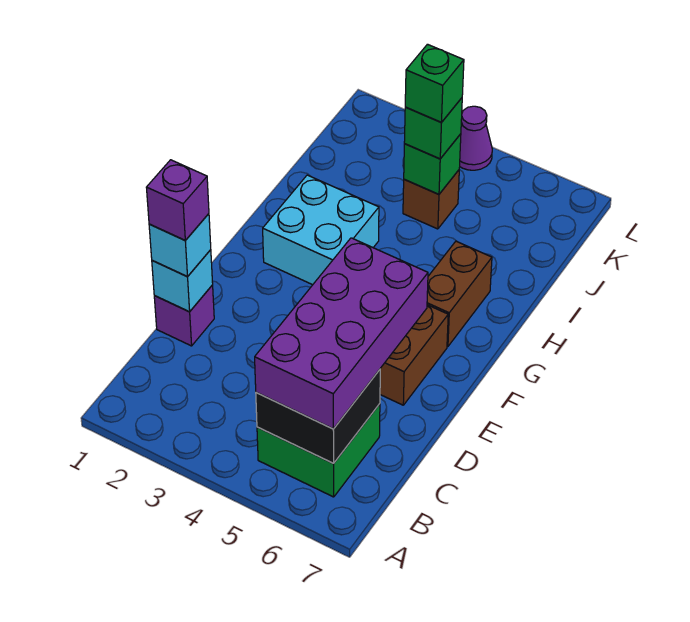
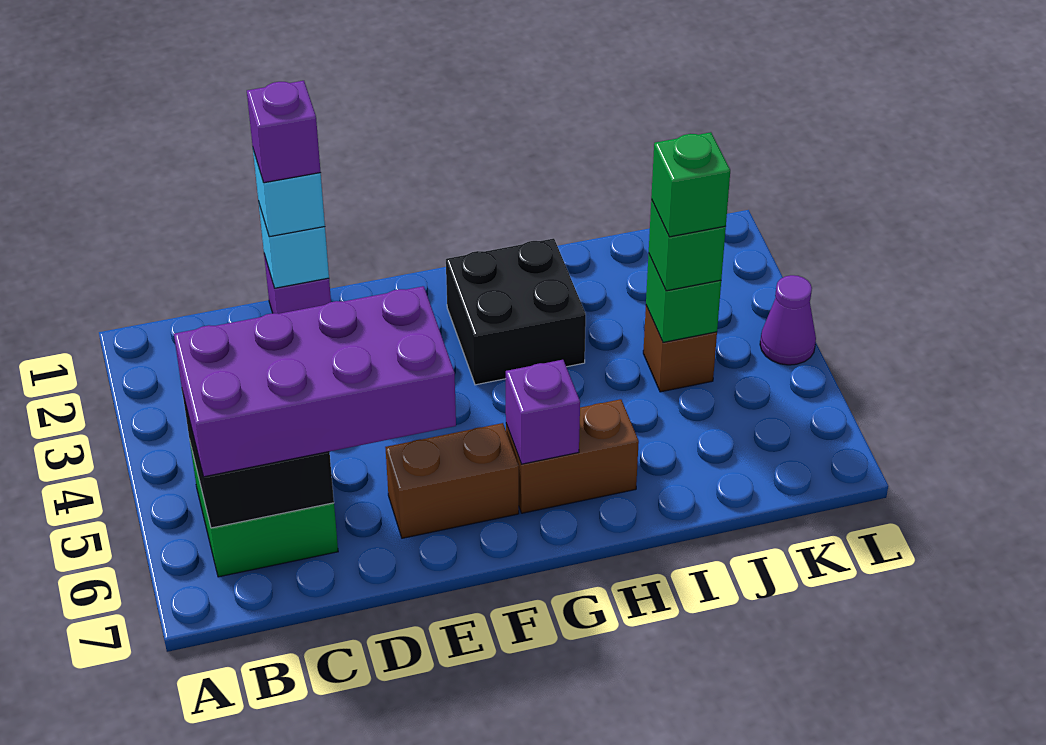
cyan brick G2:H3 level 1 -> black brick G2:H3 level 1
none -> purple brick G6 level 2

